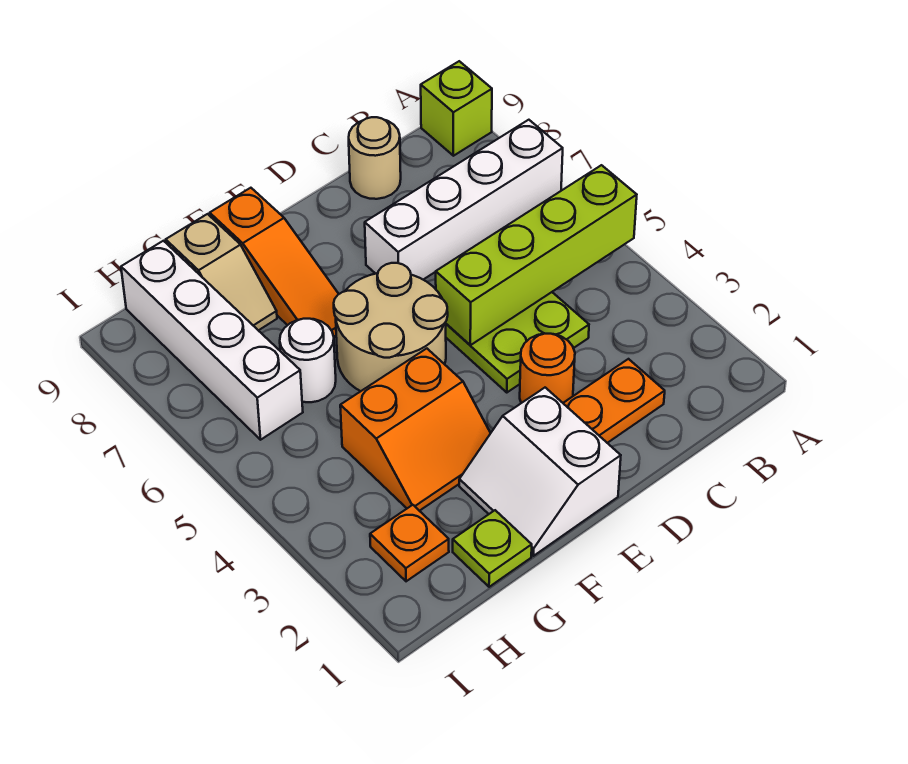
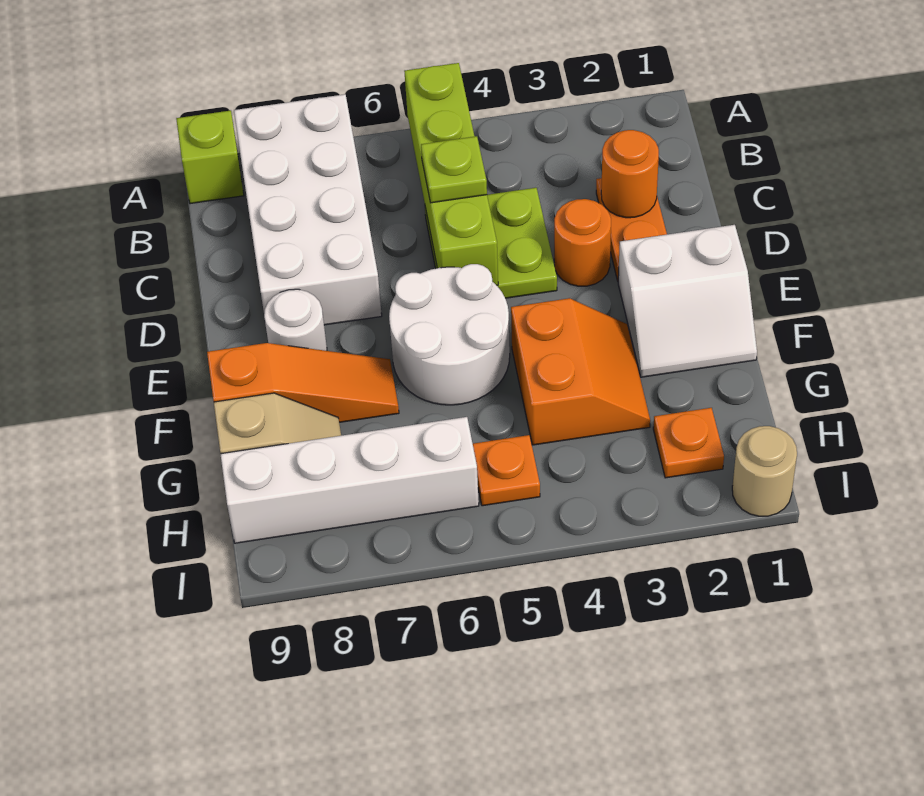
white brick A7:D7 level 1 -> white brick A7:D8 level 1
none -> orange round brick C2 level 2
tan round brick C9 level 1 -> tan round brick I1 level 1
tan round brick E5:F6 level 1 -> white round brick E5:F6 level 1
lime plate G1 level 1 -> lime plate C5 level 3
white round brick G6 level 1 -> white round brick E8 level 1
none -> orange plate H5 level 1

